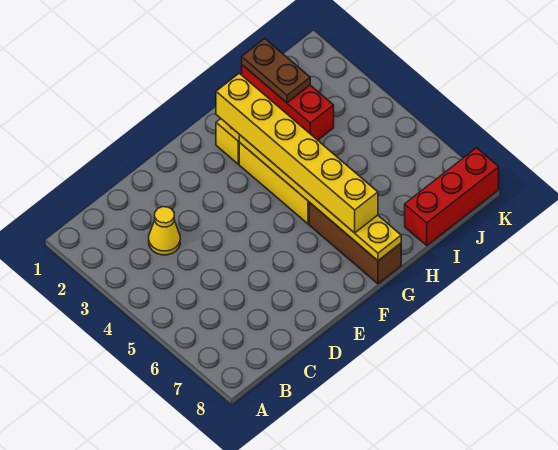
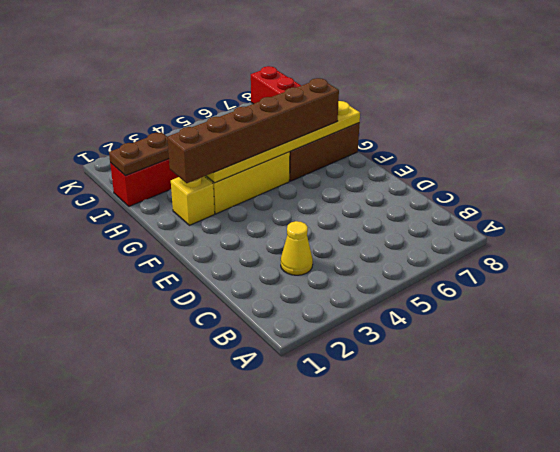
yellow brick G2:G7 level 3 -> brown brick G2:G7 level 3

